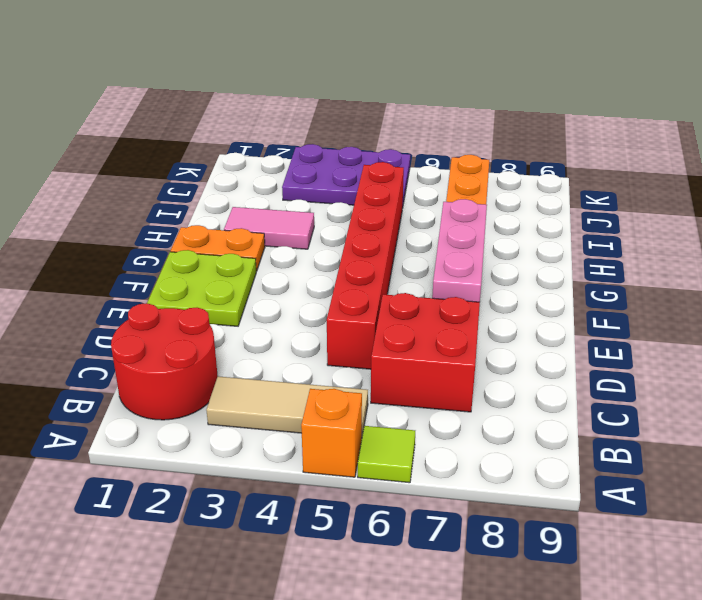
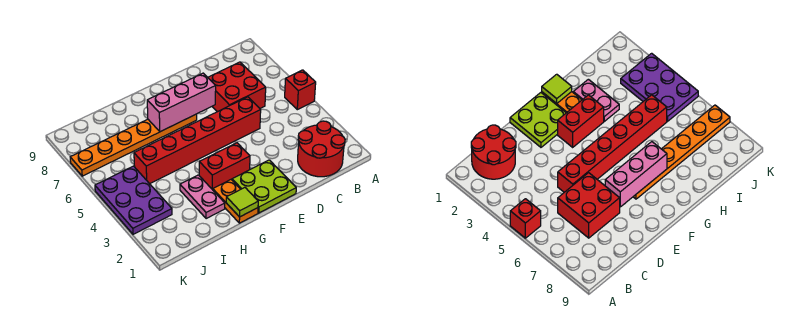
orange brick A5 level 1 -> red brick A5 level 1
lime tile A6 level 1 -> lime tile G1 level 2
tan tile B3:B5 level 1 -> none
none -> red brick F3:G3 level 1
pink tile H2:H3 level 1 -> pink plate H2:H3 level 1

